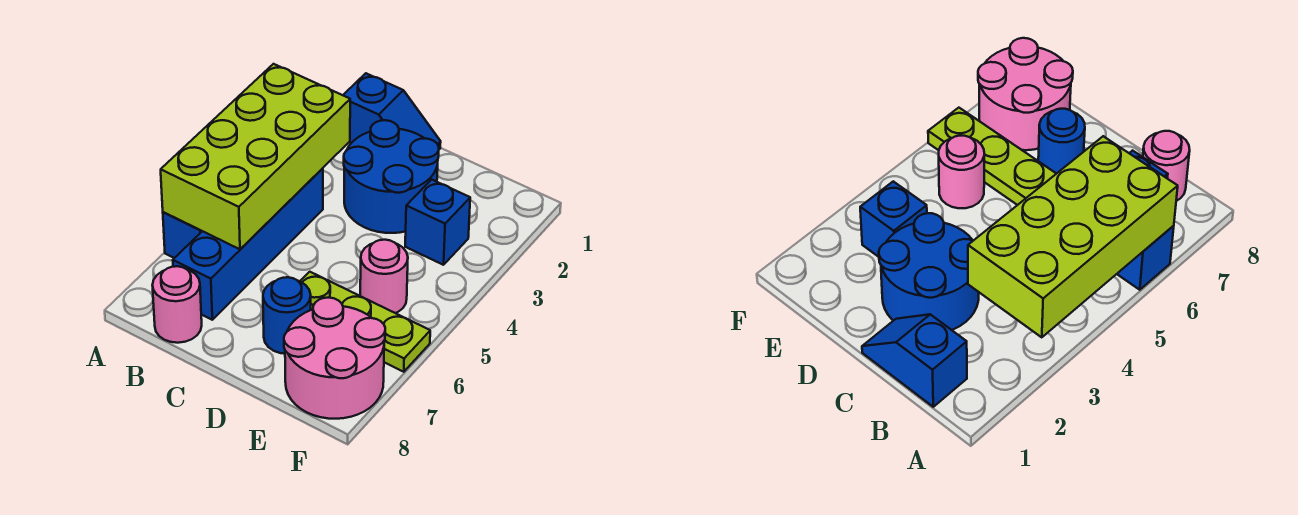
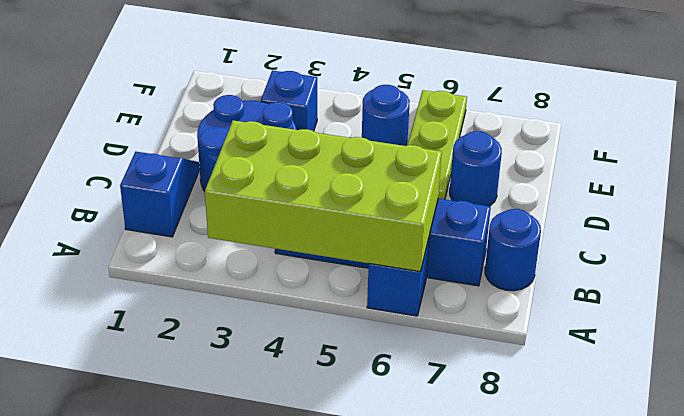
pink round brick B8 level 1 -> blue round brick B8 level 1
pink round brick E5 level 1 -> blue round brick E5 level 1
pink round brick E7:F8 level 1 -> none

